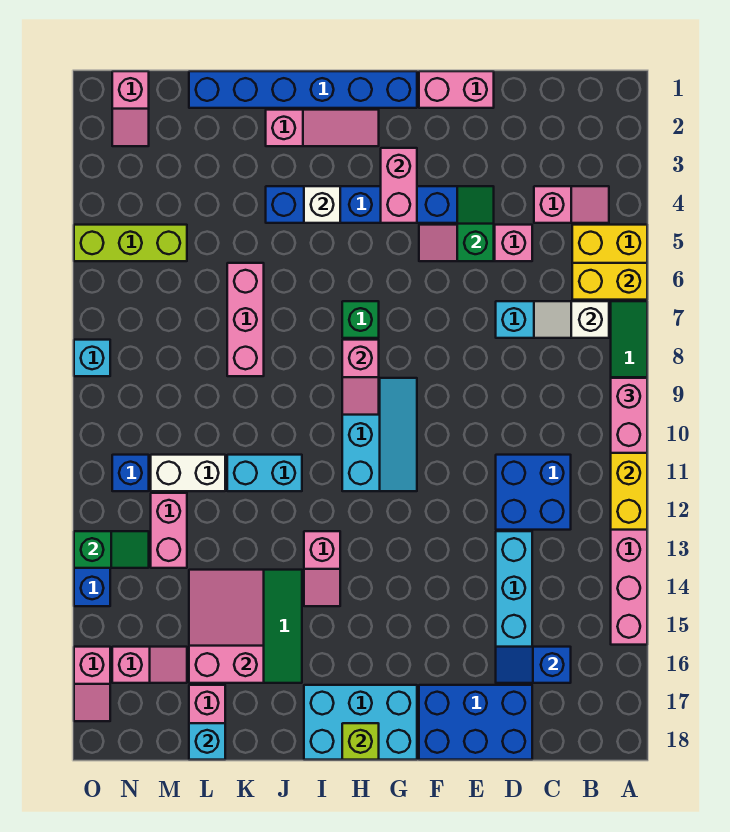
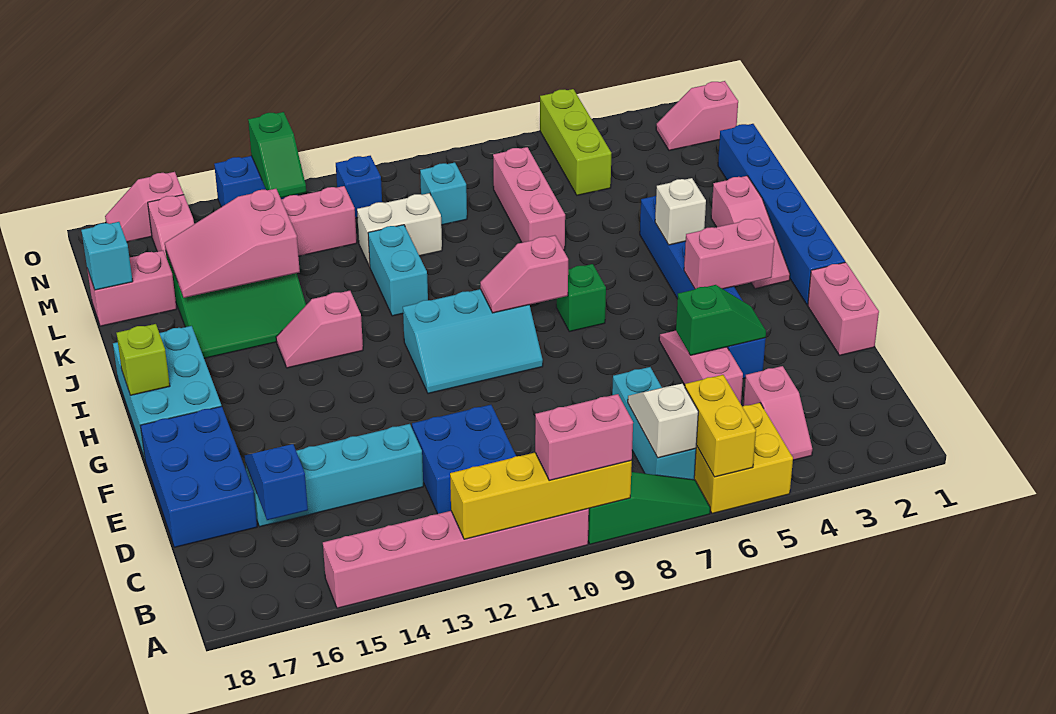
pink brick K6:K8 level 1 -> pink brick K7:M7 level 1
pink slope K14:L16 level 2 top 16 -> pink slope K14:L16 level 2 top 14
white brick L11:M11 level 1 -> white brick L10:L11 level 1
cyan brick O8 level 1 -> cyan brick M9 level 1

